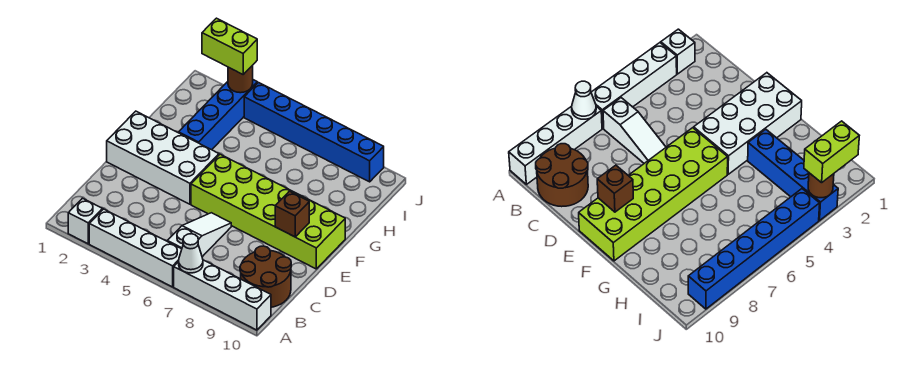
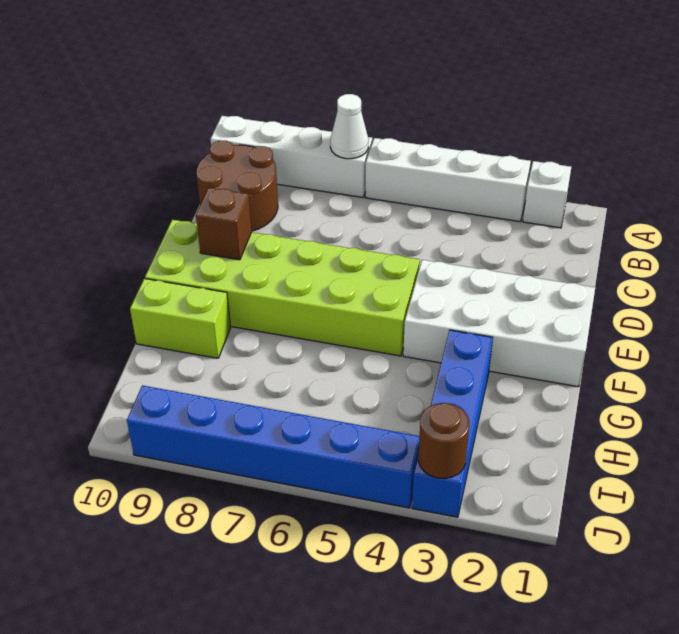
white slope B6:D6 level 1 top B -> none
lime brick J2:J3 level 3 -> lime brick G9:G10 level 1

